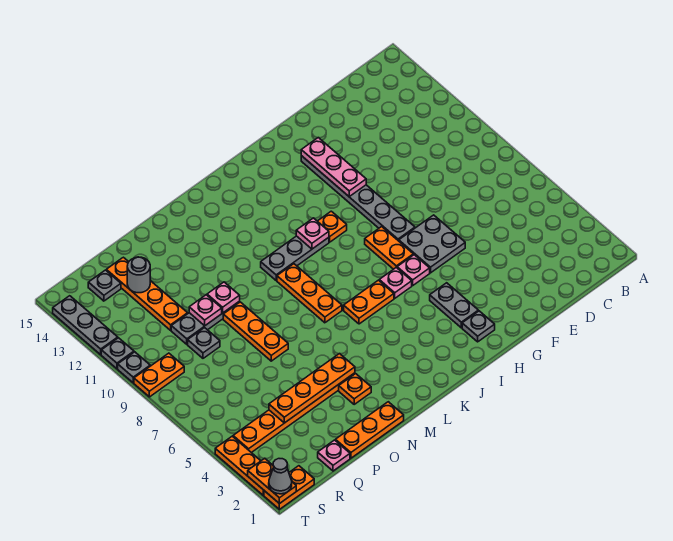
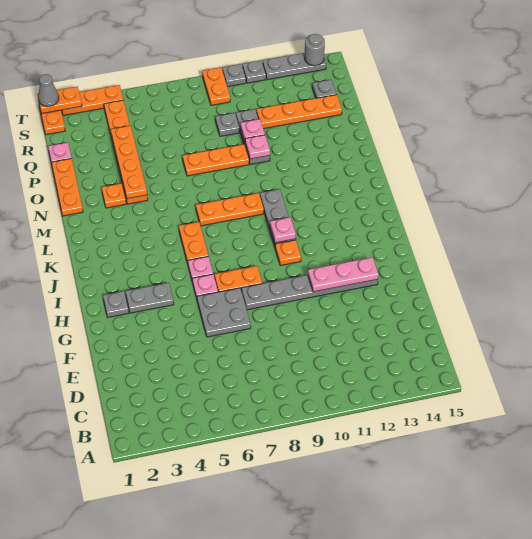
grey round brick Q13 level 2 -> grey round brick T14 level 2

